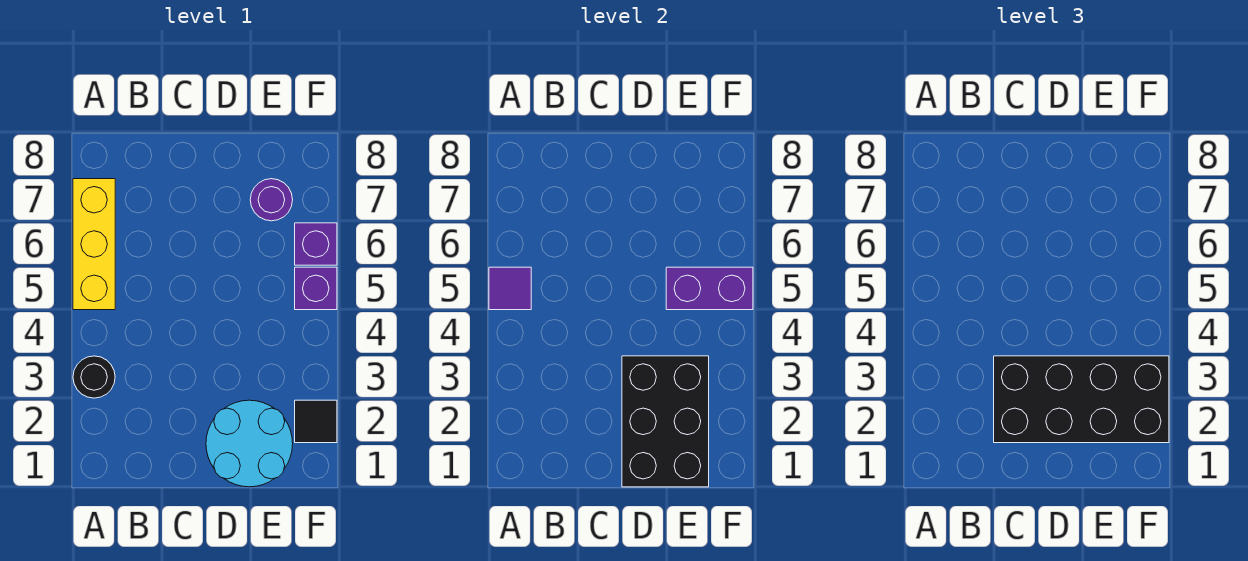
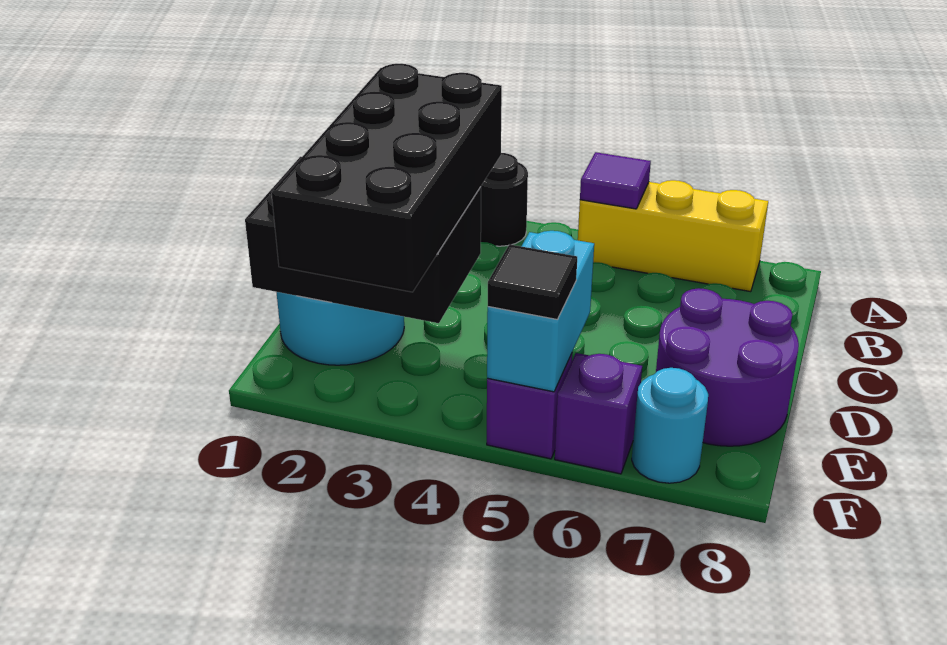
purple brick E5:F5 level 2 -> cyan brick E5:F5 level 2
purple round brick E7 level 1 -> purple round brick D7:E8 level 1
black tile F2 level 1 -> black tile F5 level 3
none -> cyan round brick F7 level 1

